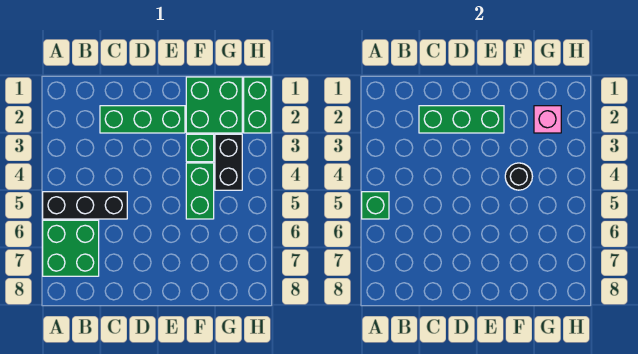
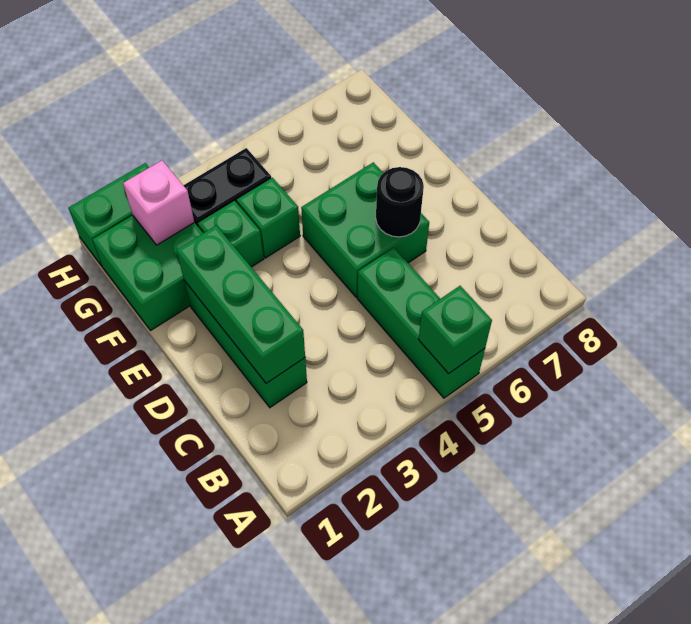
black brick A5:C5 level 1 -> green brick A5:C5 level 1
green brick A6:B7 level 1 -> green brick D5:E6 level 1
green brick F4:F5 level 1 -> green brick F4 level 1
black round brick F4 level 2 -> black round brick D6 level 2

